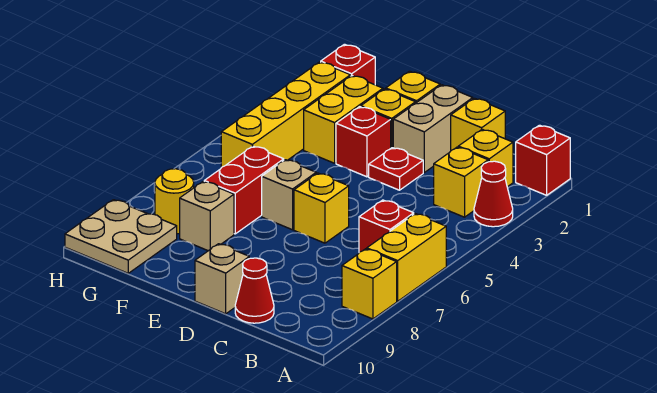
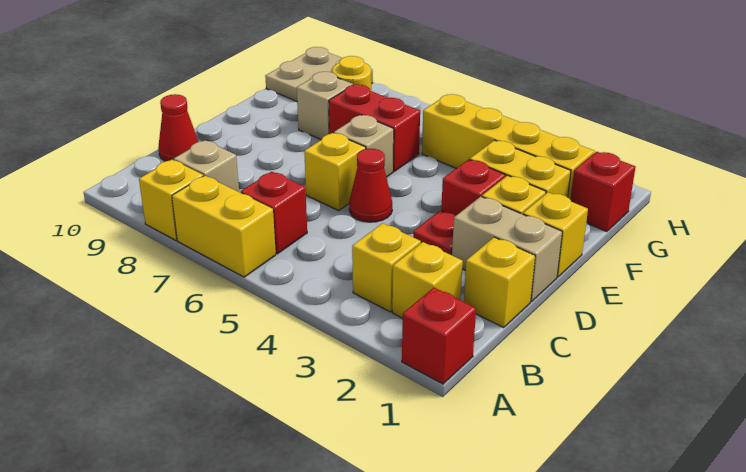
red cone A3 level 1 -> red cone D5 level 1
tan brick D10 level 1 -> tan brick B8 level 1

